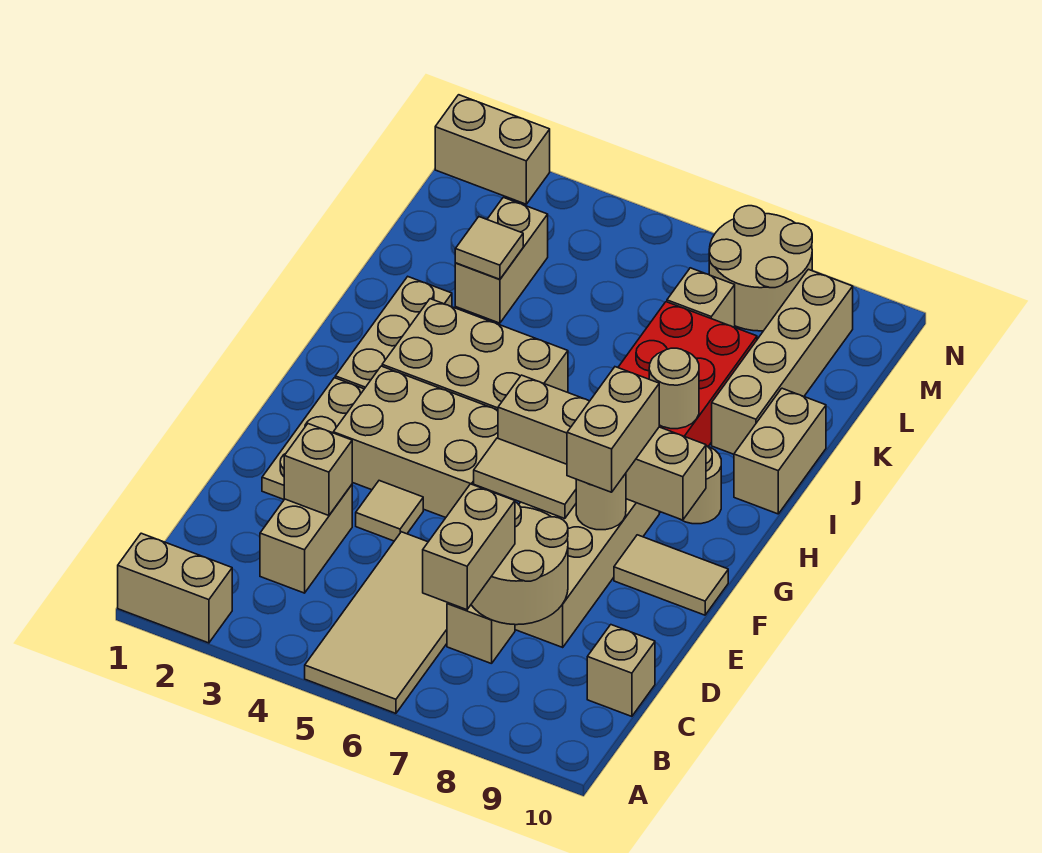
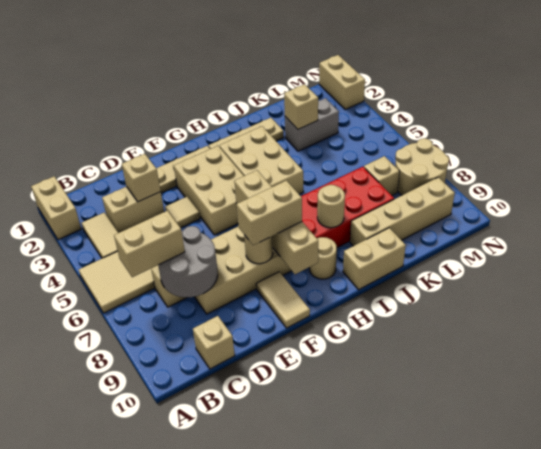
tan round brick C7:D8 level 2 -> grey round brick C7:D8 level 2
tan tile F6:F7 level 2 -> tan tile B3:B4 level 1
tan brick K3:L3 level 1 -> grey brick K3:L3 level 1
tan tile K3 level 2 -> tan brick K3 level 2

